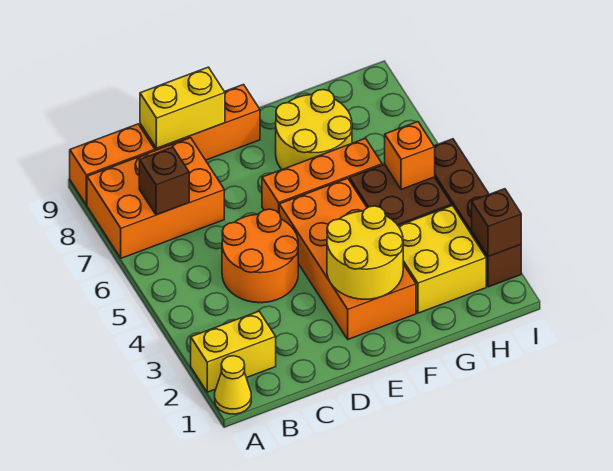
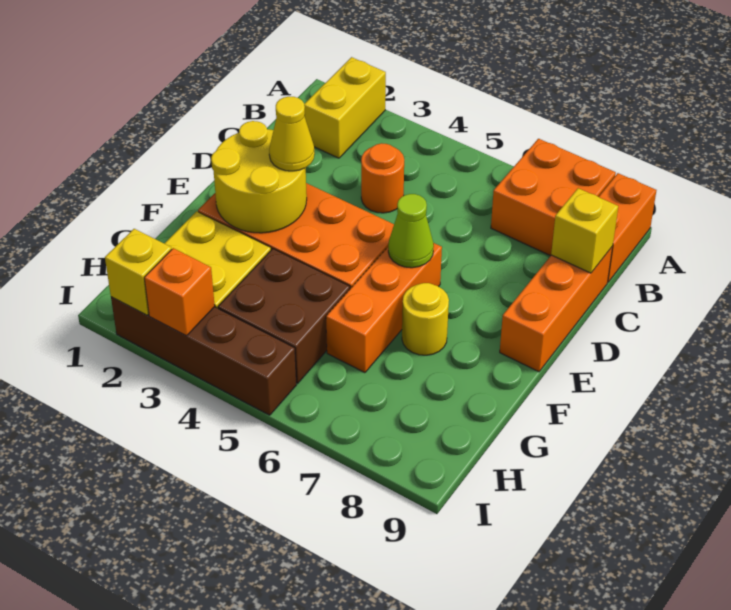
yellow cone A1 level 1 -> yellow cone E3 level 3
orange brick A7:C8 level 1 -> orange brick A7:B8 level 1
brown brick B7 level 2 -> none
orange round brick C4:D5 level 1 -> orange round brick C4 level 1
yellow brick C9:D9 level 2 -> yellow brick C9 level 2
none -> lime cone E6 level 2
yellow round brick F7:G8 level 1 -> yellow round brick F7 level 1
orange brick H5 level 2 -> orange brick I3 level 2
brown brick I2 level 2 -> yellow brick I2 level 2

